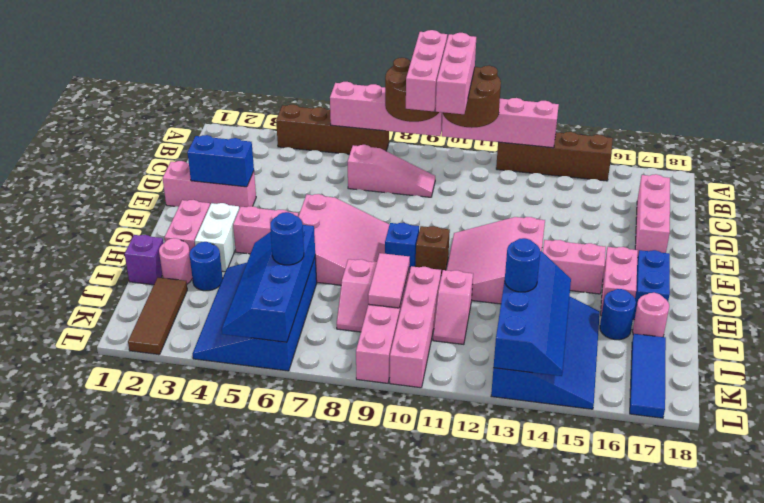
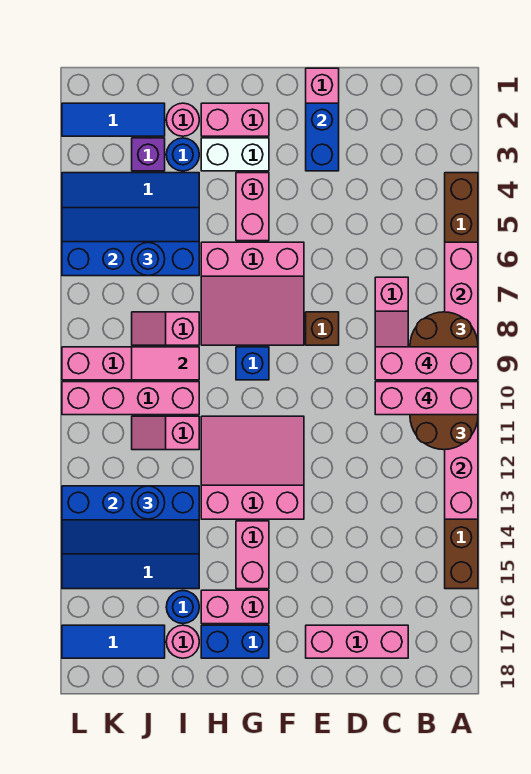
brown brick G10 level 1 -> brown brick E8 level 1
purple brick I1 level 1 -> purple brick J3 level 1
brown tile J2:L2 level 1 -> blue tile J2:L2 level 1

